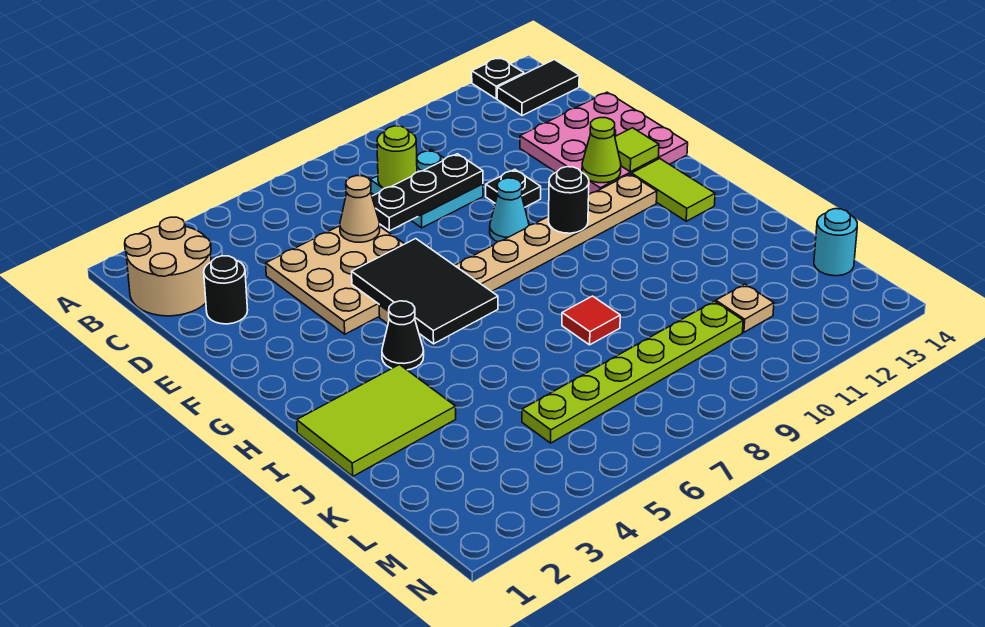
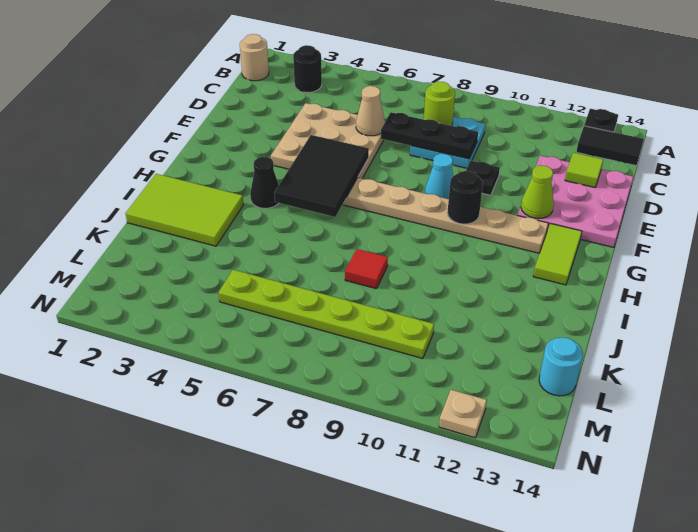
tan round brick B1:C2 level 1 -> tan round brick B1 level 1
black round brick D2 level 1 -> black round brick B3 level 1
lime tile F13 level 2 -> lime tile D13 level 2
tan plate L11 level 1 -> tan plate N12 level 1

